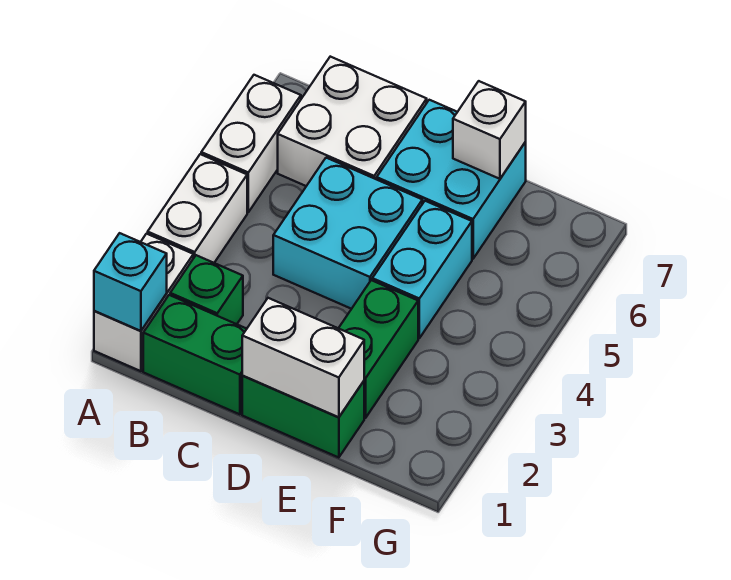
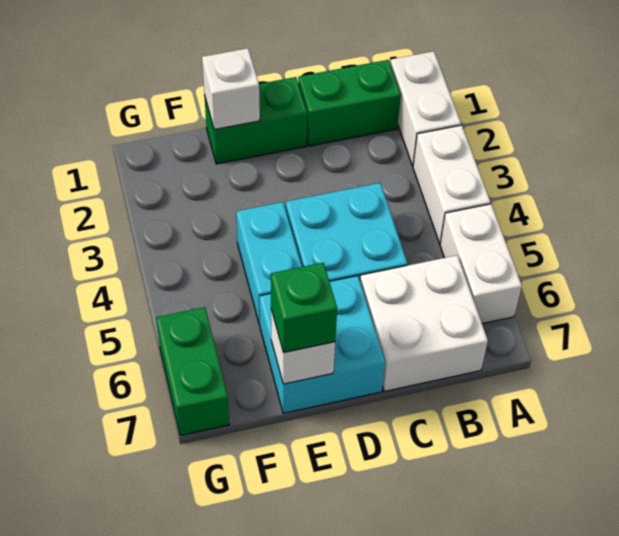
cyan brick A1 level 2 -> none
green brick B2 level 1 -> green brick E7 level 3
white brick D1:E1 level 2 -> white brick E1 level 2
green brick E2:E3 level 1 -> green brick G6:G7 level 1

